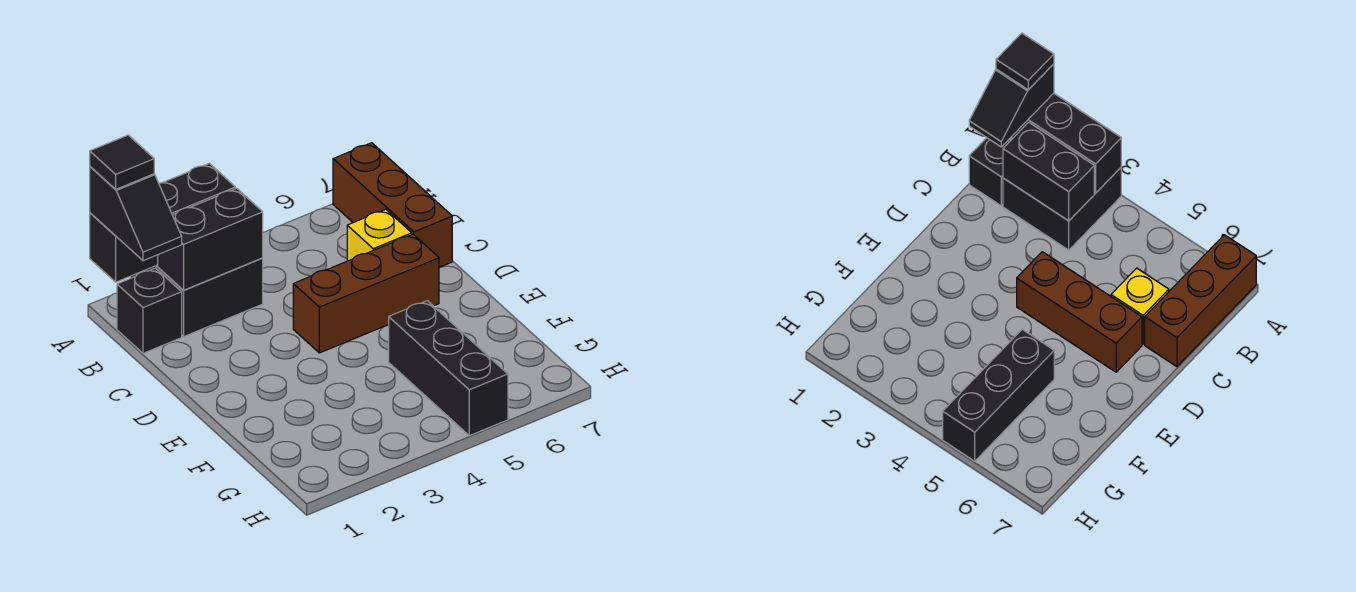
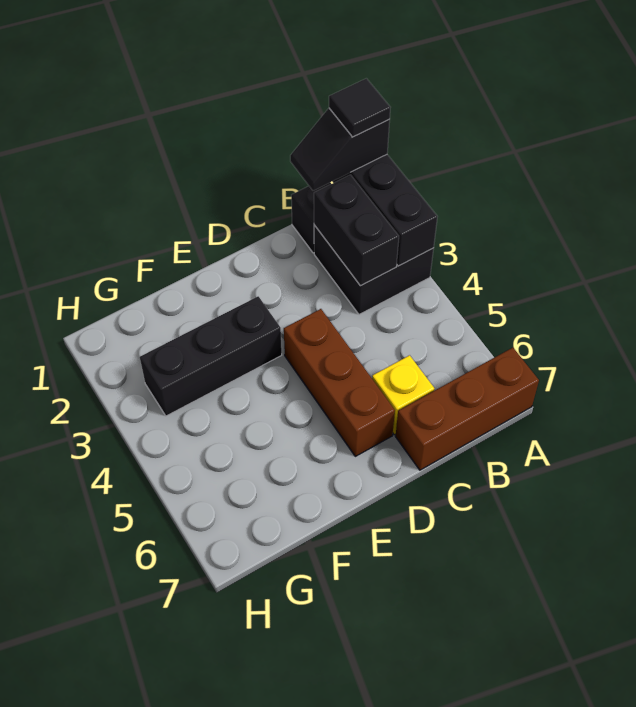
black brick F5:H5 level 1 -> black brick E3:G3 level 1

